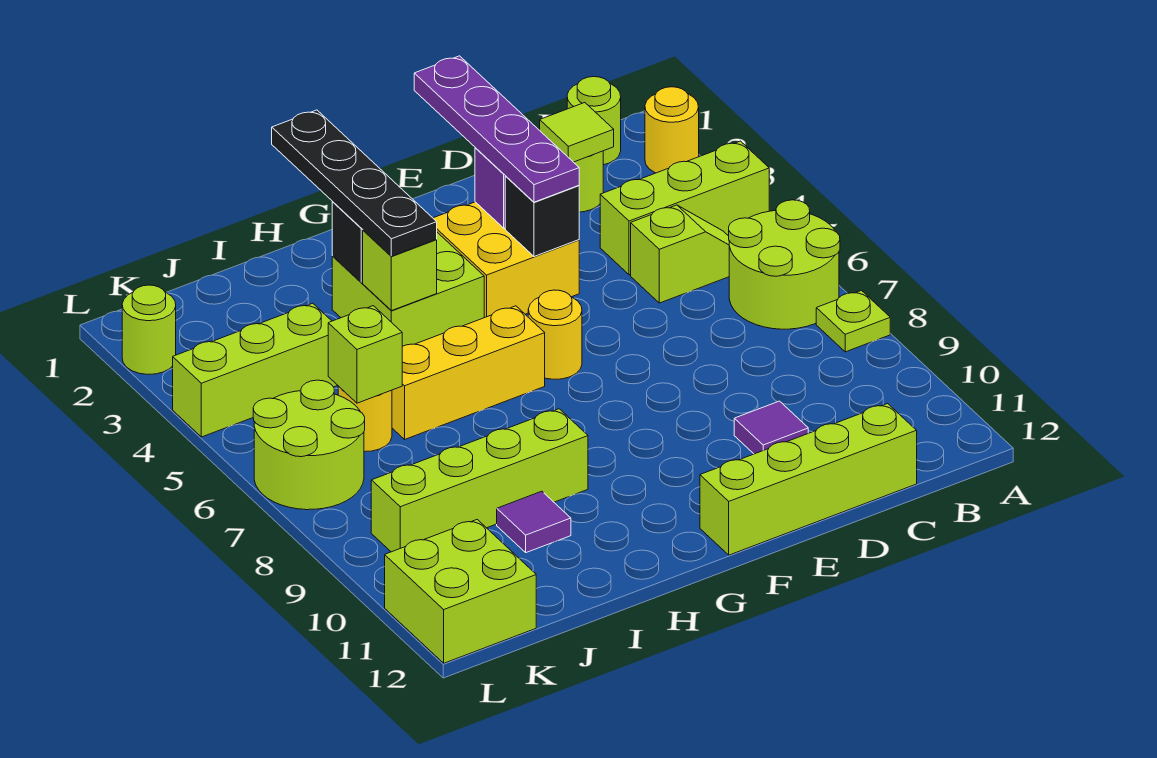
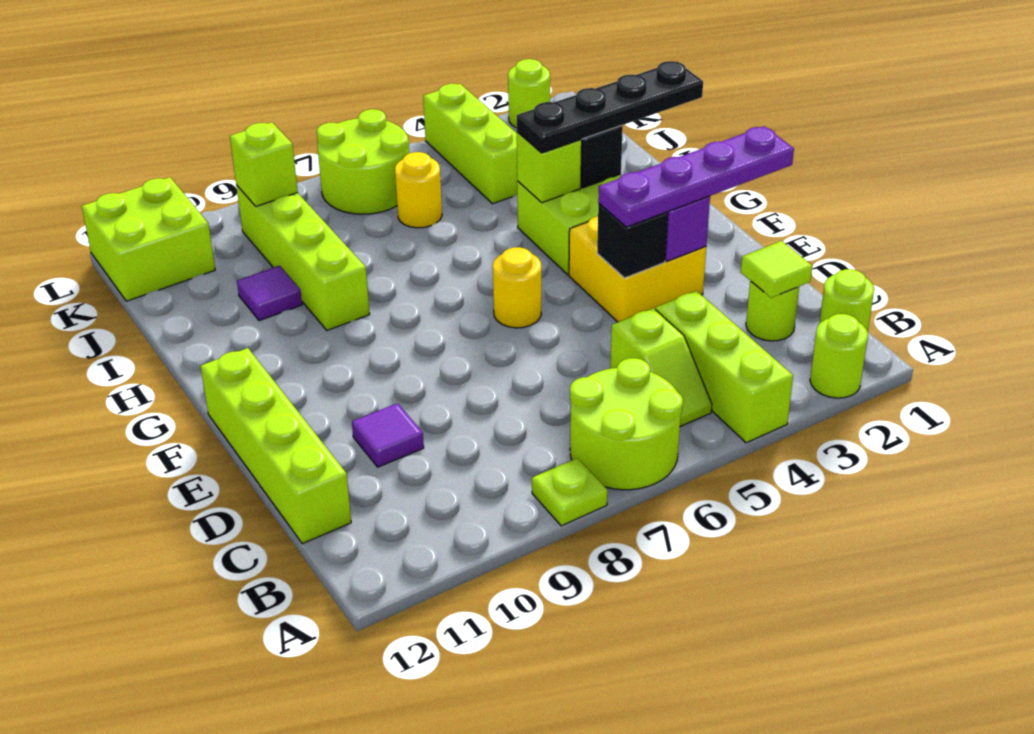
yellow round brick A2 level 1 -> lime round brick A2 level 1
yellow brick G6:I6 level 1 -> none
lime brick J6 level 2 -> lime brick K9 level 2

